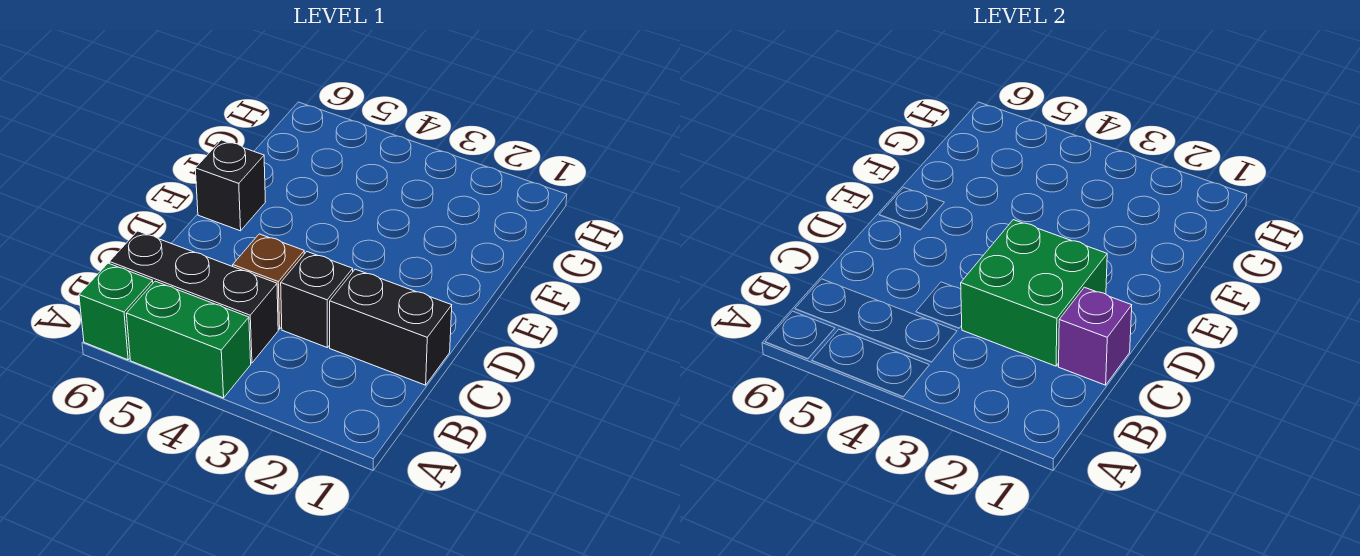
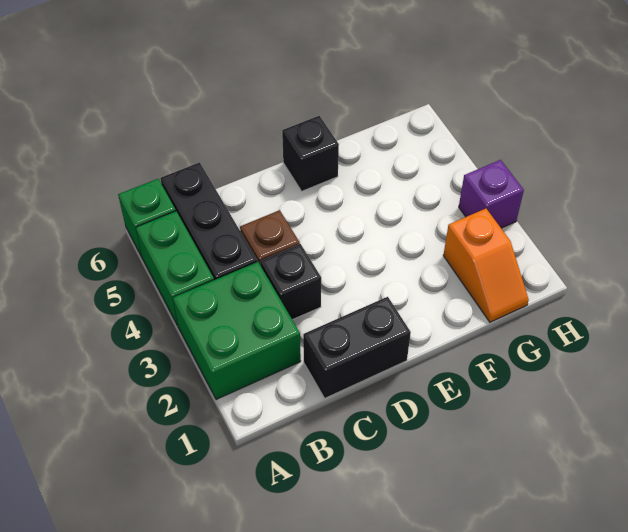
black brick C1:C2 level 1 -> black brick C1:D1 level 1
purple brick C1 level 2 -> purple brick H3 level 1
green brick C2:D3 level 2 -> green brick A2:B3 level 1
none -> orange slope G1:G2 level 1 top 2

